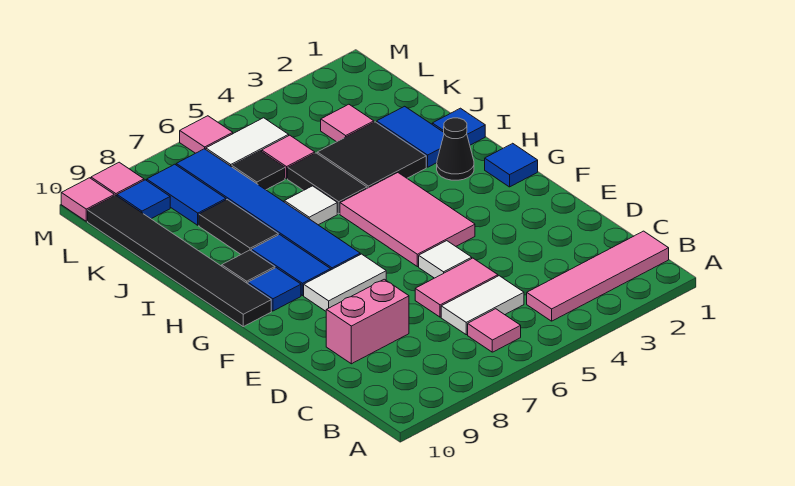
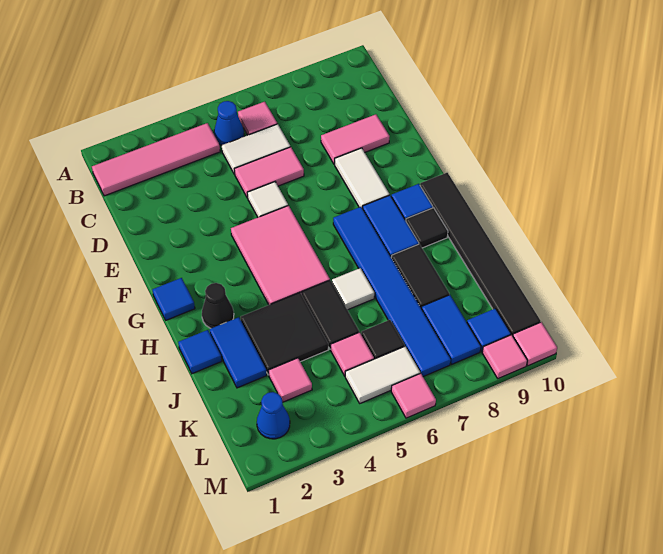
none -> blue cone B5 level 1
pink brick D8:D9 level 1 -> pink tile D8:D9 level 1
white tile F7:F8 level 1 -> white tile E8:F8 level 1
none -> blue cone L2 level 1

